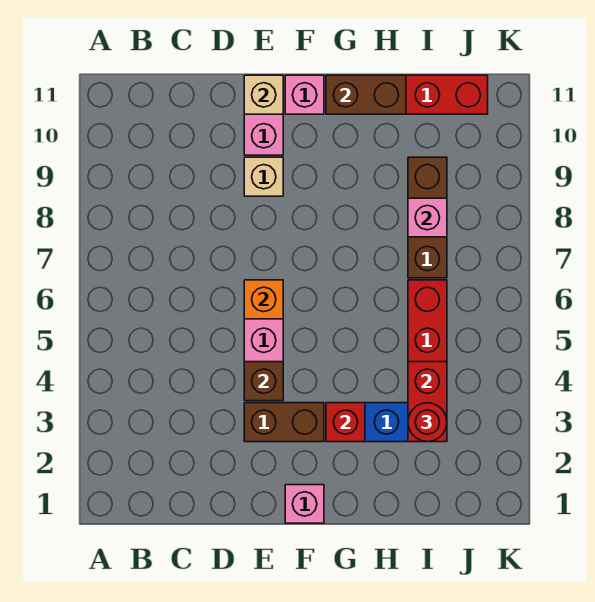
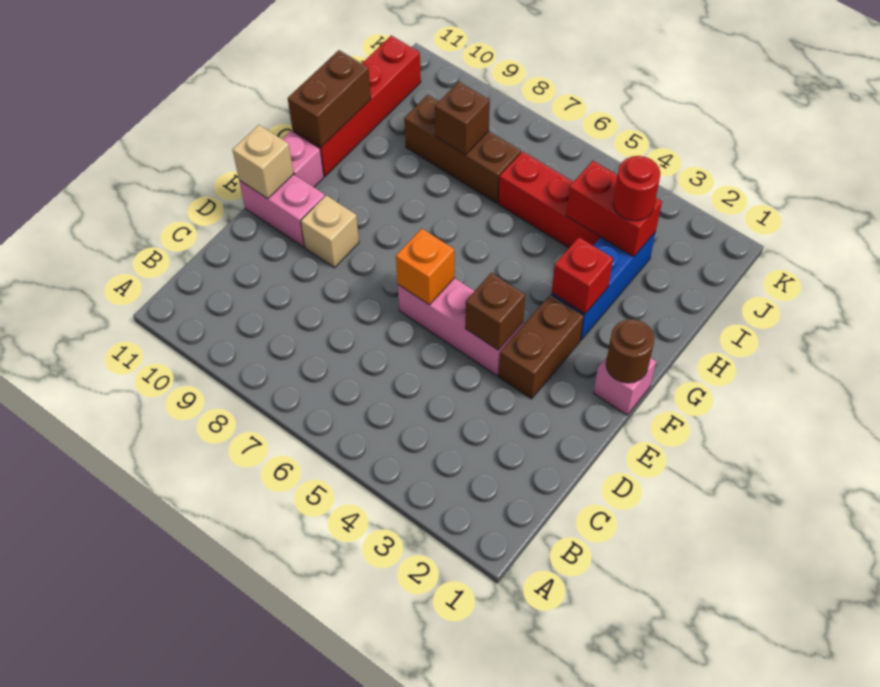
none -> brown round brick F1 level 2
pink brick I8 level 2 -> brown brick I8 level 2

